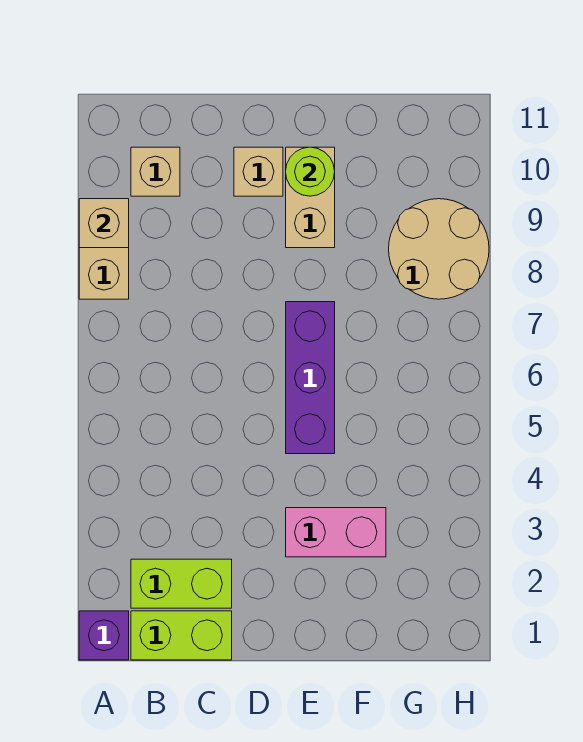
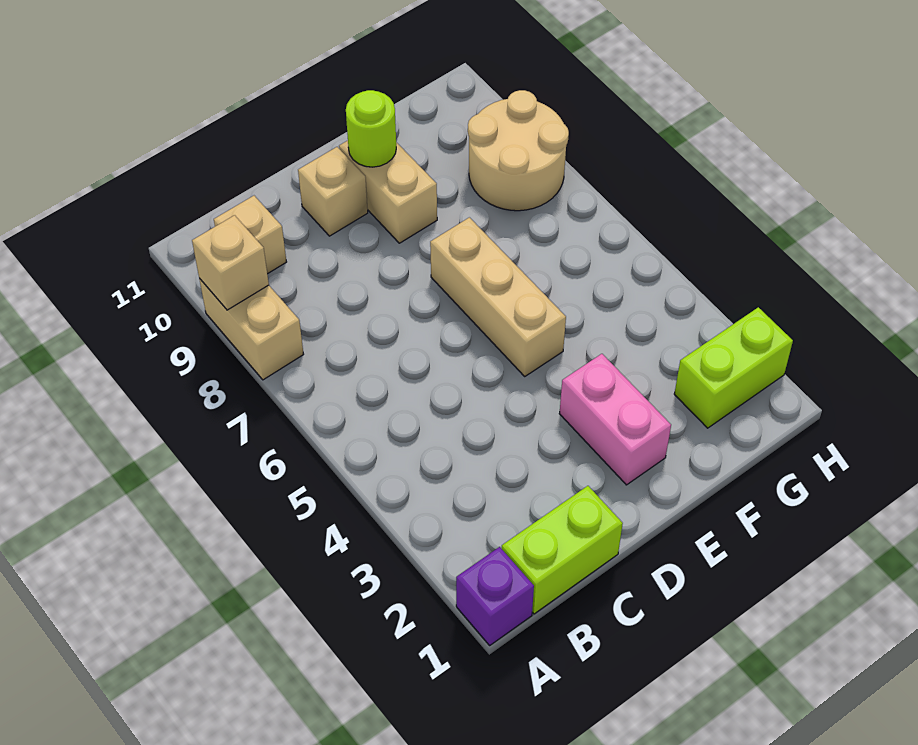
lime brick B2:C2 level 1 -> lime brick G2:H2 level 1
pink brick E3:F3 level 1 -> pink brick E2:E3 level 1
purple brick E5:E7 level 1 -> tan brick E5:E7 level 1

